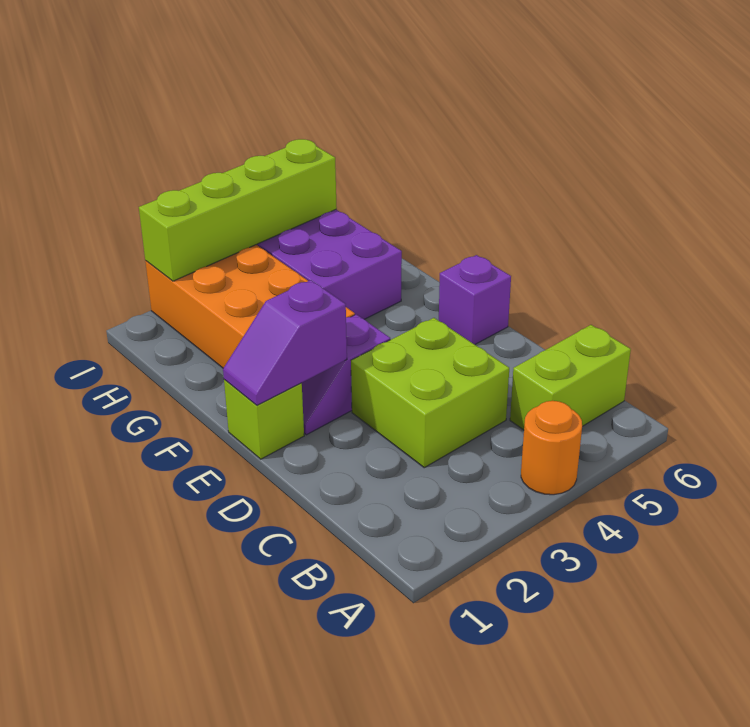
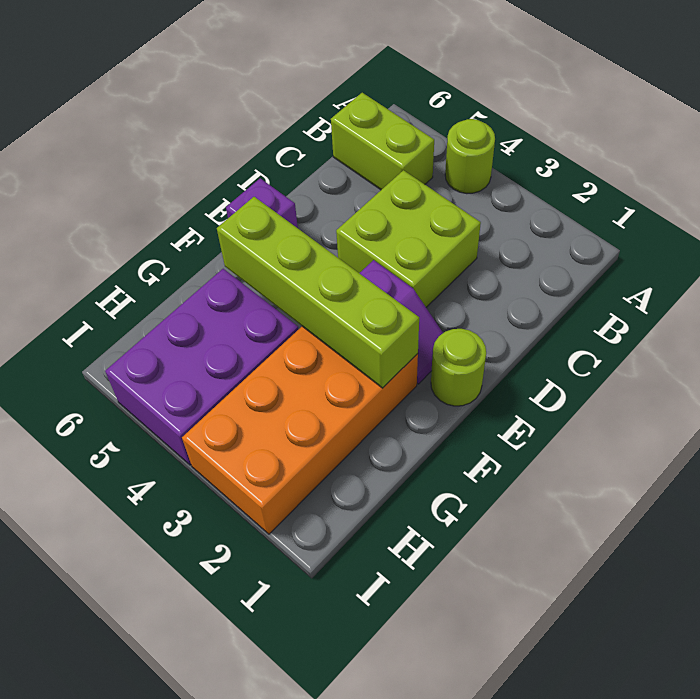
orange round brick A4 level 1 -> lime round brick A4 level 1
lime brick E1 level 1 -> lime round brick E1 level 1
purple slope E1:E2 level 2 top 2 -> none
lime brick I2:I5 level 2 -> lime brick F2:F5 level 2

